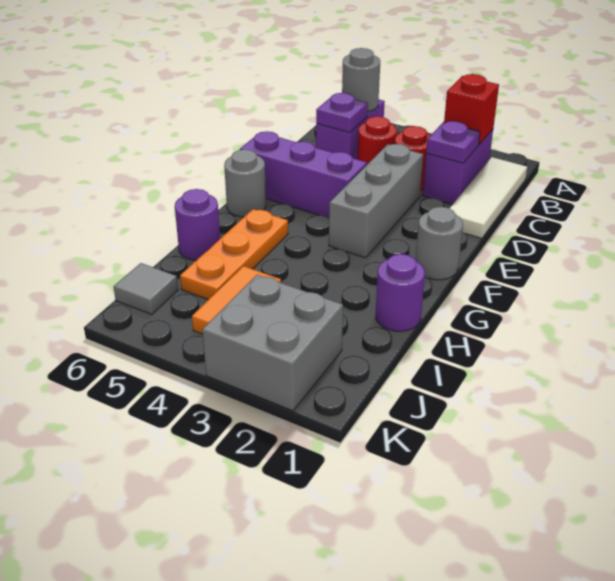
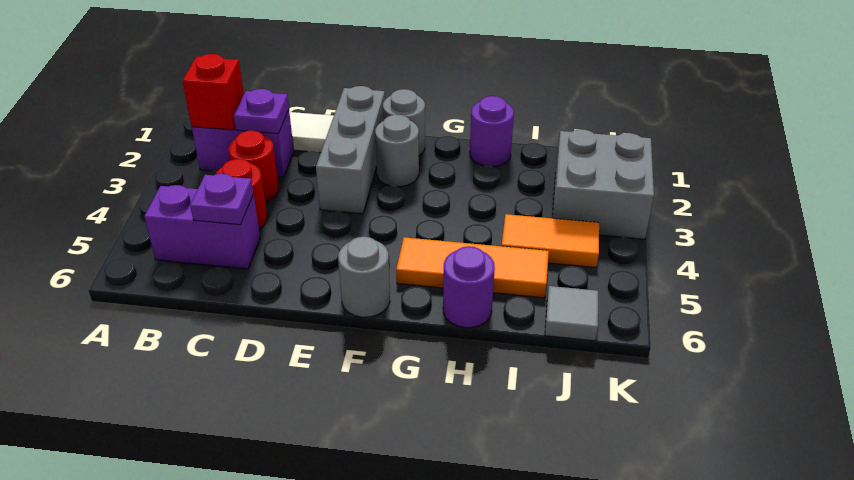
grey round brick B5 level 2 -> grey round brick F2 level 1
grey brick D3:F3 level 1 -> grey brick E1:E3 level 1
purple brick E4:E6 level 1 -> none
orange plate G5:I5 level 1 -> orange tile G5:I5 level 1

